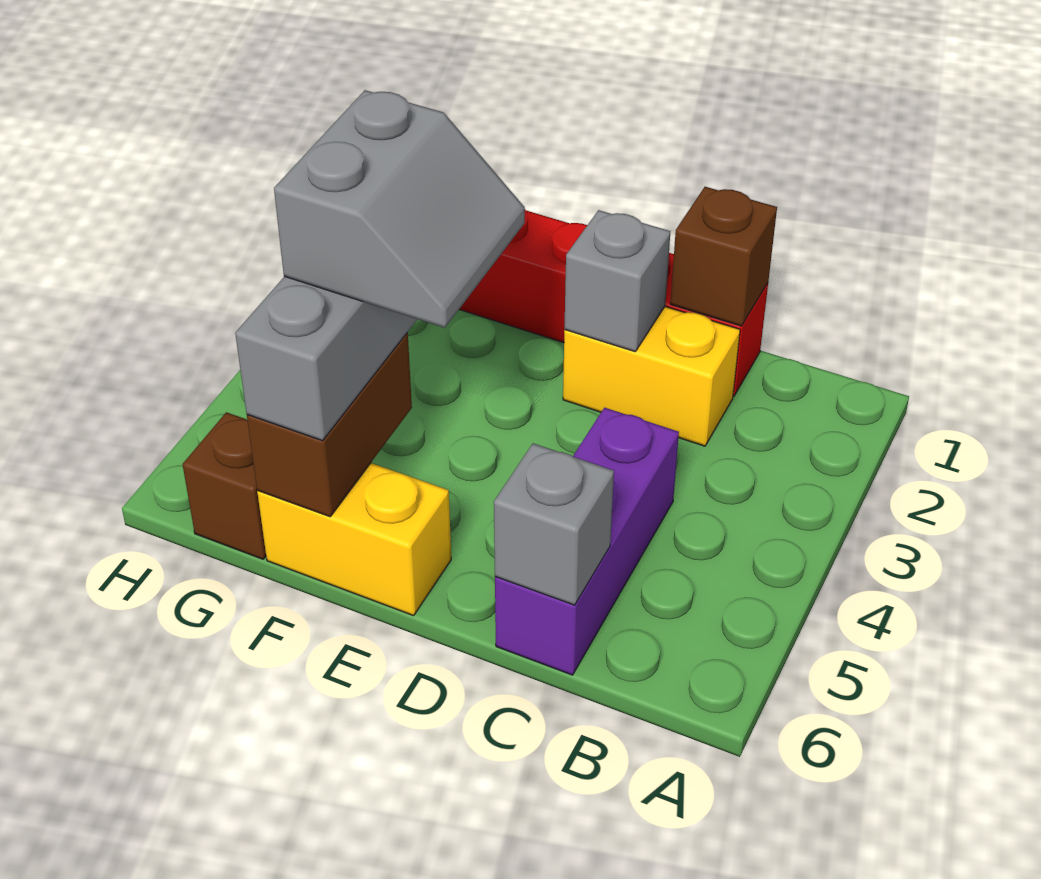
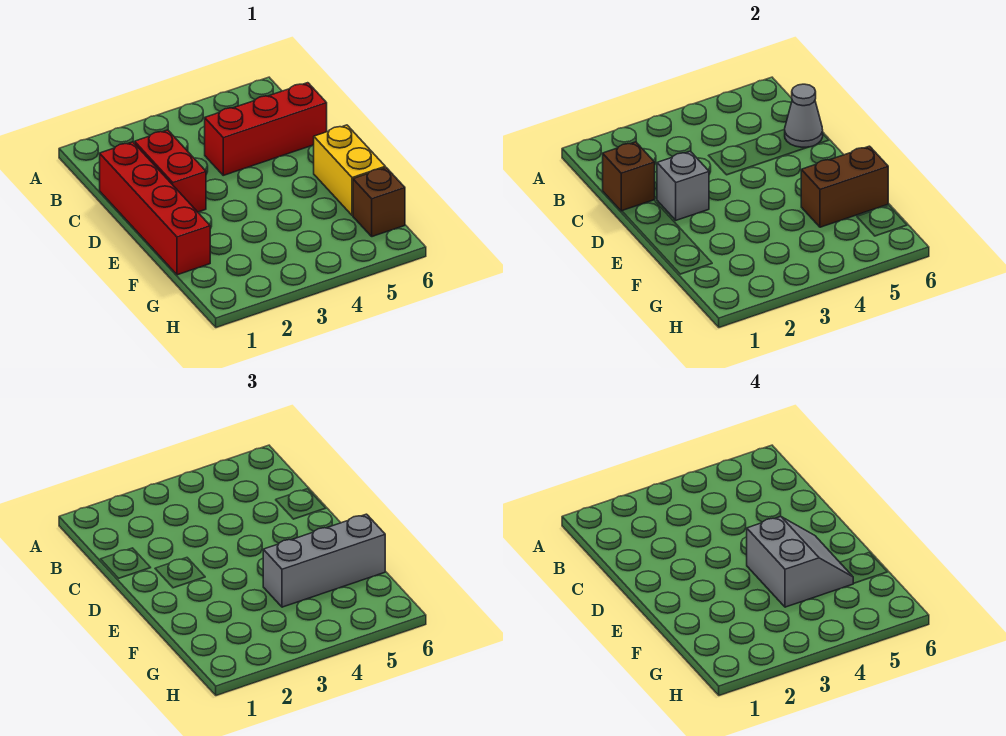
yellow brick C2:D2 level 1 -> red brick C2:D2 level 1
purple brick C4:C6 level 1 -> red brick C4:C6 level 1
grey brick C6 level 2 -> grey cone C6 level 2
grey slope E4:F5 level 4 top F -> grey slope E4:F5 level 4 top 4

